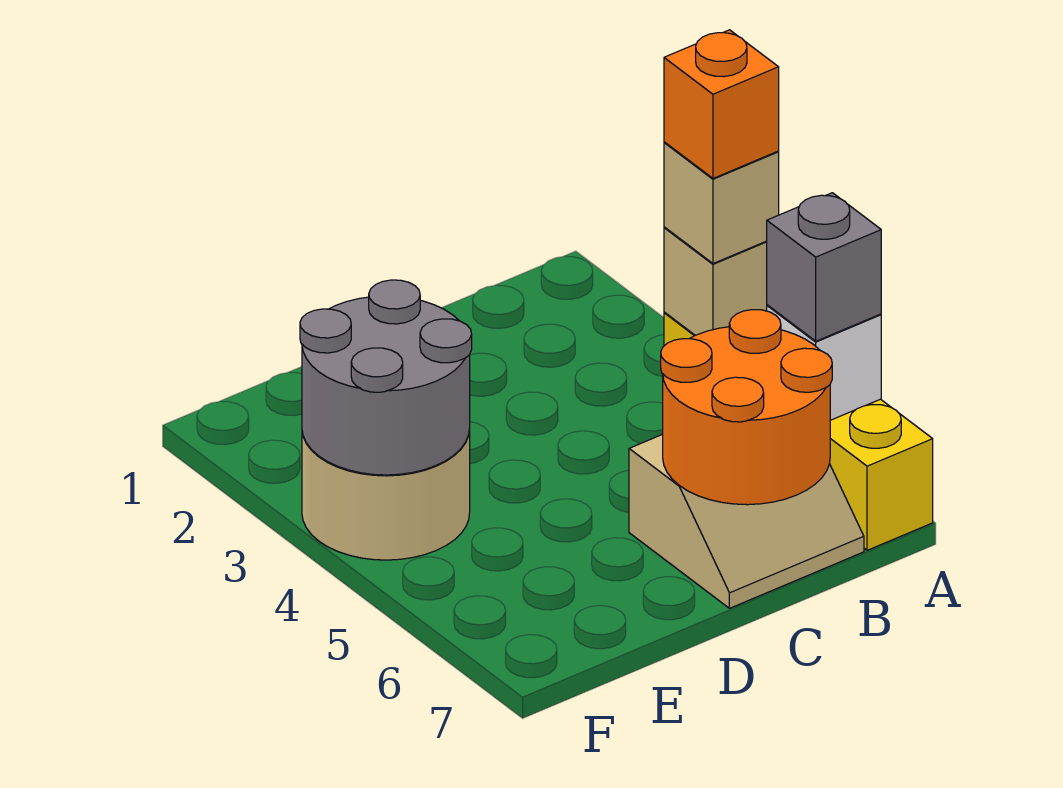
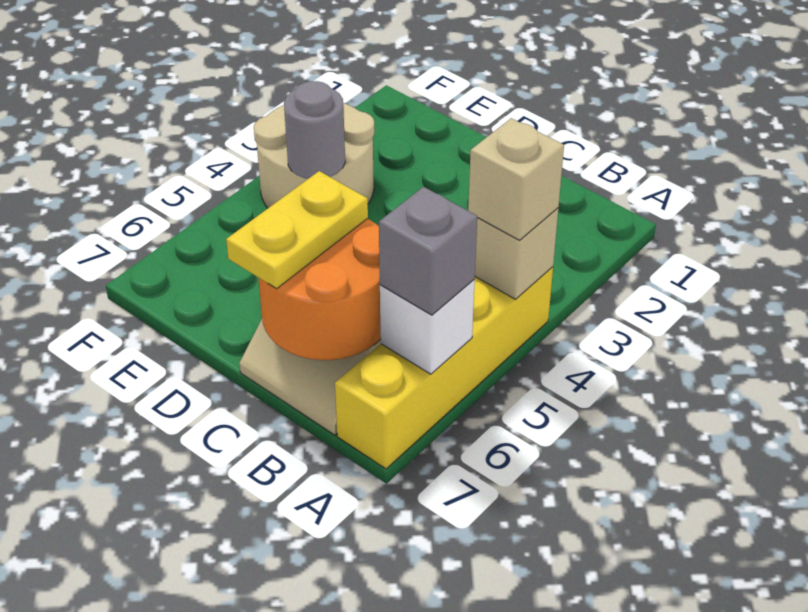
orange brick A4 level 4 -> none
none -> yellow plate C6:C7 level 3
grey round brick E3:F4 level 2 -> grey round brick E4 level 2

